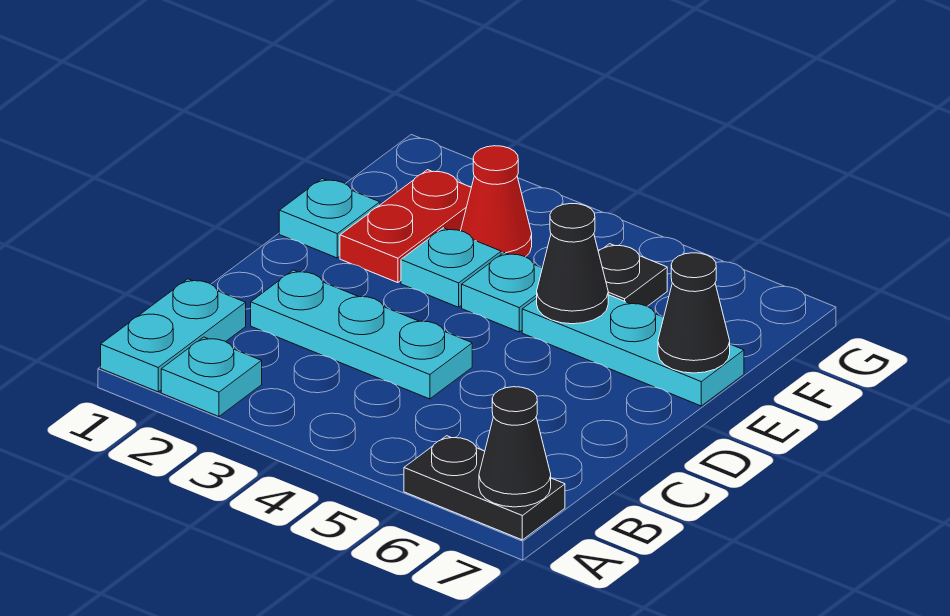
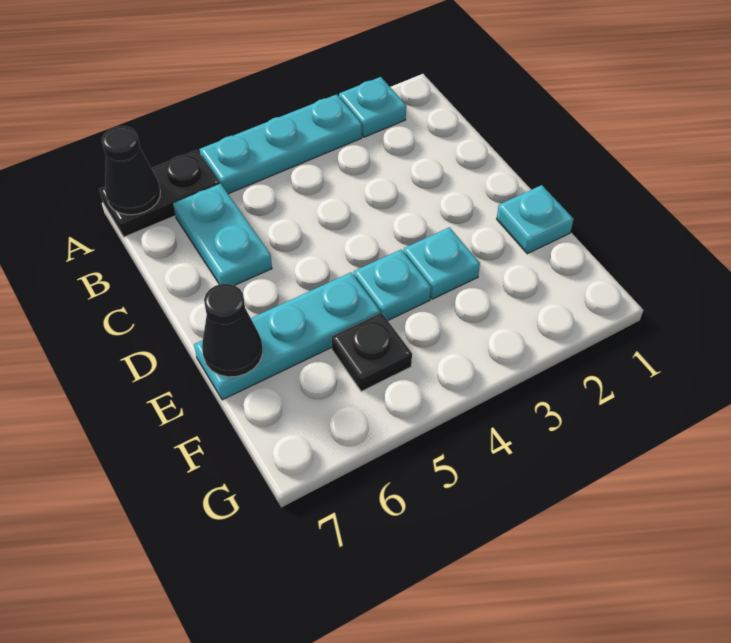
cyan plate A1:B1 level 1 -> cyan plate B6:C6 level 1
cyan plate C2:C4 level 1 -> cyan plate A3:A5 level 1
red plate E2:F2 level 1 -> none
black cone E5 level 2 -> none
red cone F3 level 1 -> none

